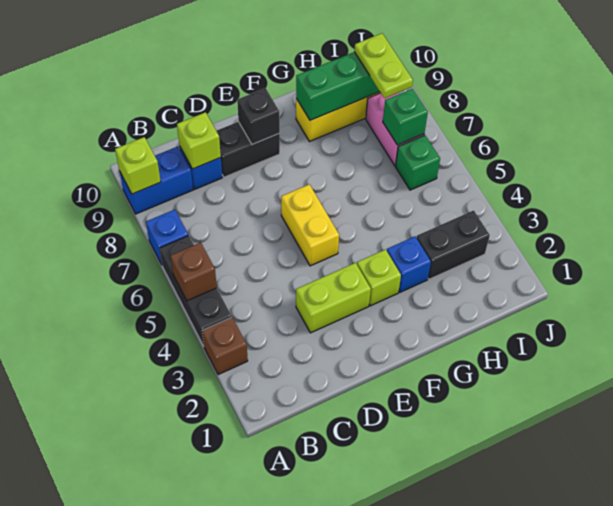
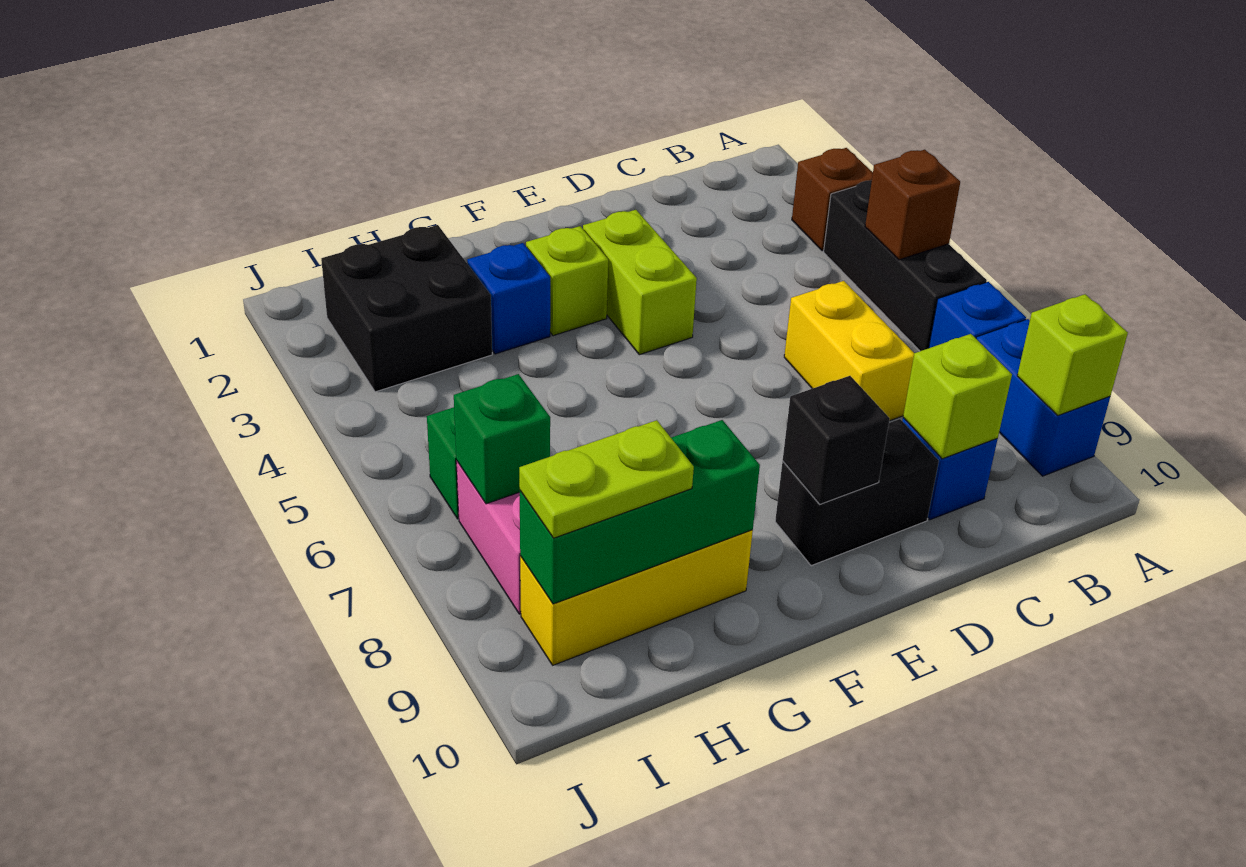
blue brick A9:B9 level 1 -> blue brick A8:A9 level 1
lime brick D3:E3 level 1 -> lime brick E3:E4 level 1
yellow brick E5:E6 level 1 -> yellow brick C6:C7 level 1
black brick H3:I3 level 1 -> black brick H2:I3 level 1
lime plate I8:I9 level 3 -> lime plate H9:I9 level 3

